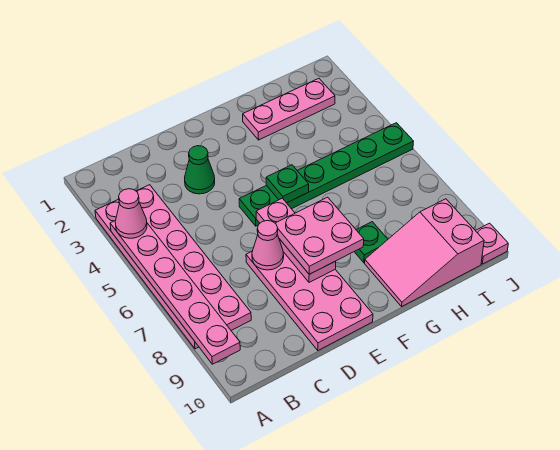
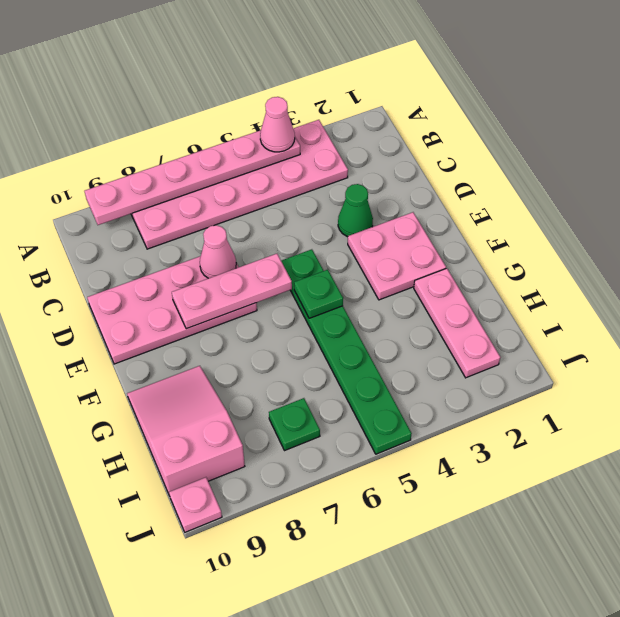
pink plate E7:F8 level 3 -> pink plate E2:F3 level 1
green plate G8 level 1 -> green plate I7 level 1

